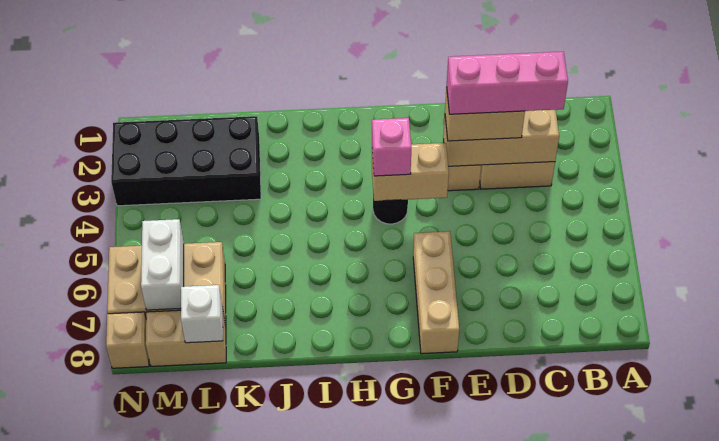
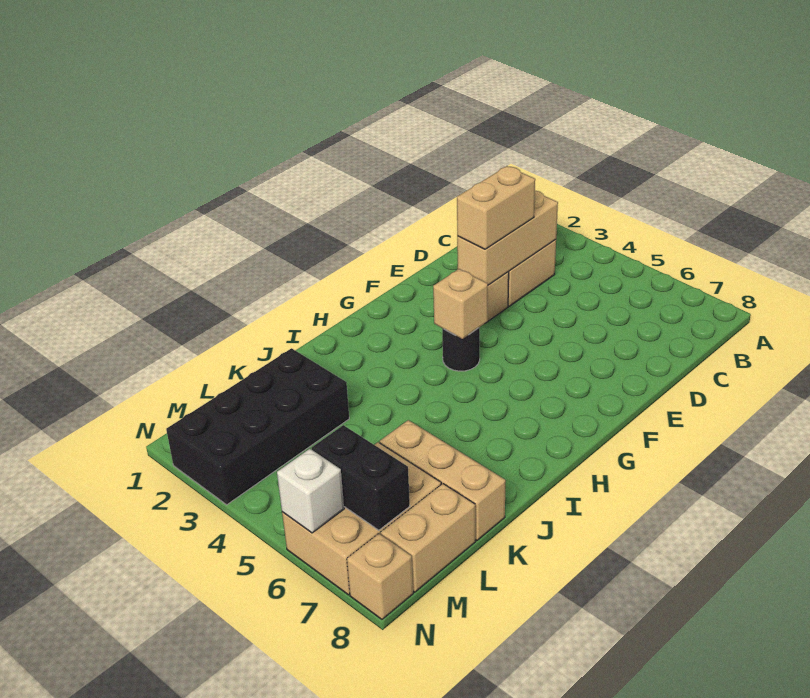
pink brick C3:E3 level 4 -> none
tan brick F4:G4 level 2 -> tan brick G4 level 2
tan brick F6:F8 level 1 -> tan brick K6:K8 level 1
pink brick G4 level 3 -> none
white brick L8 level 2 -> white brick N6 level 2
white brick M6:M7 level 2 -> black brick M6:M7 level 2

